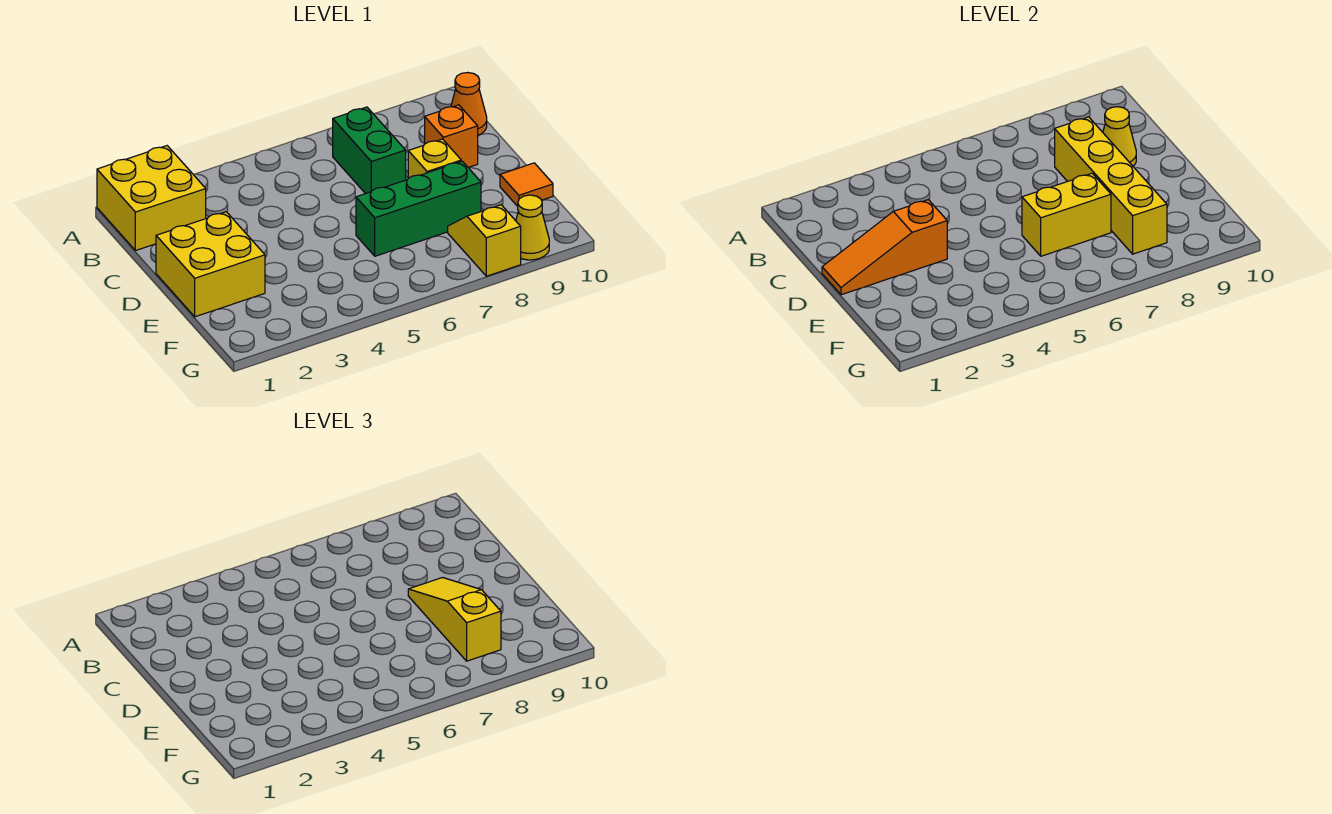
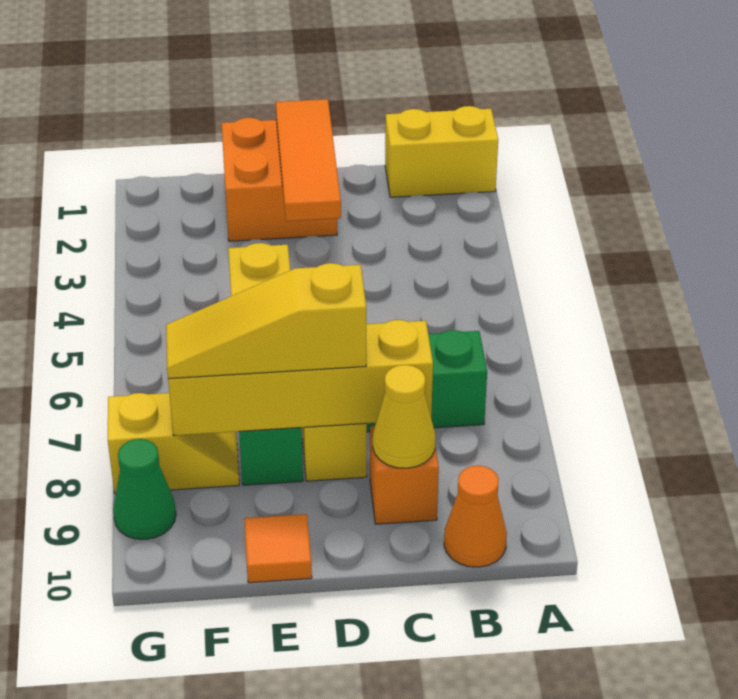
yellow brick A1:B2 level 1 -> yellow brick A1:B1 level 1
yellow brick D1:E2 level 1 -> orange brick D1:E2 level 1
orange slope D1:D3 level 2 top 3 -> orange tile D1:D3 level 2
yellow slope D8:F8 level 3 top F -> yellow slope D8:F8 level 3 top D
yellow cone G9 level 1 -> green cone G9 level 1

